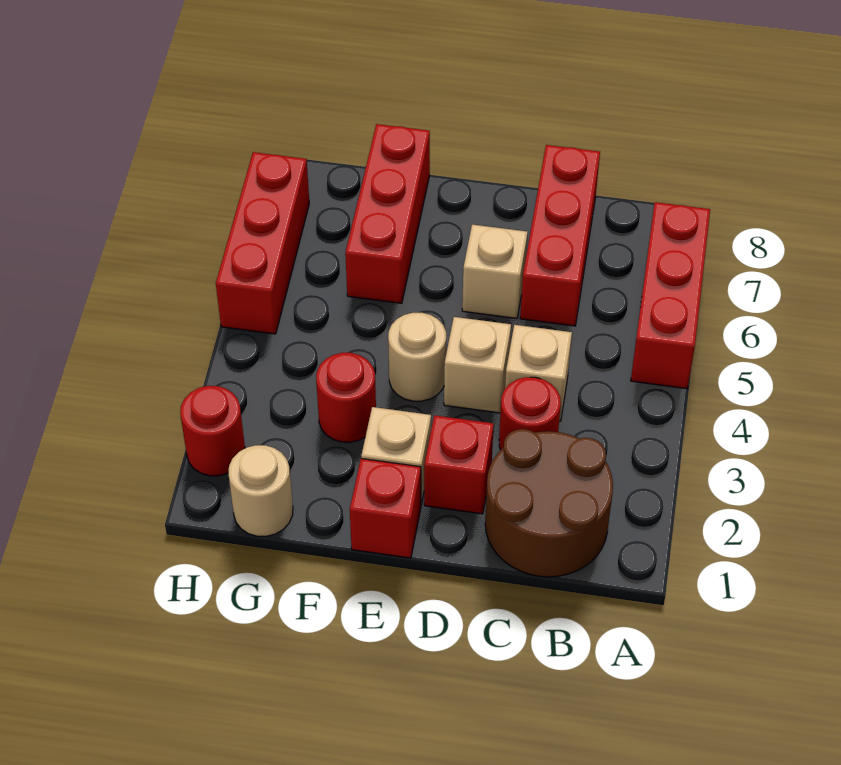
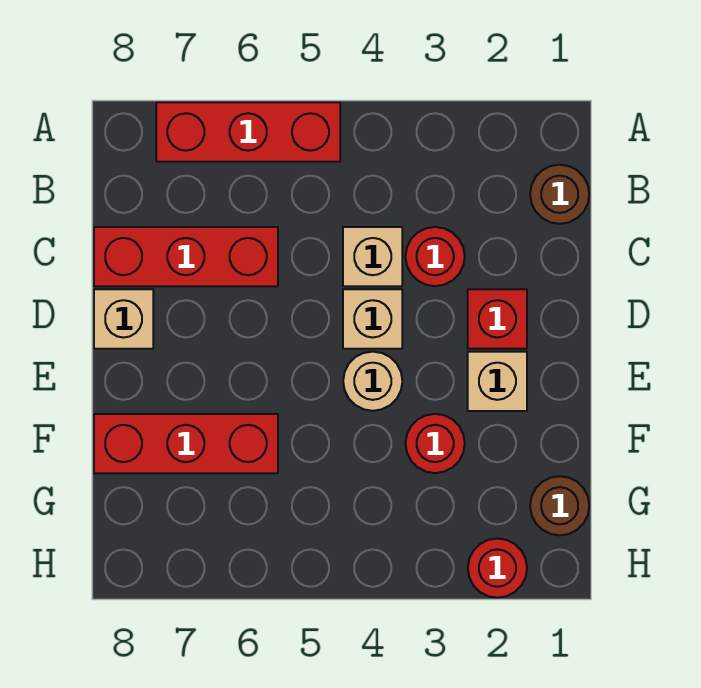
brown round brick B1:C2 level 1 -> brown round brick B1 level 1
tan brick D6 level 1 -> tan brick D8 level 1
red brick E1 level 1 -> none
tan round brick G1 level 1 -> brown round brick G1 level 1
red brick H5:H7 level 1 -> none

